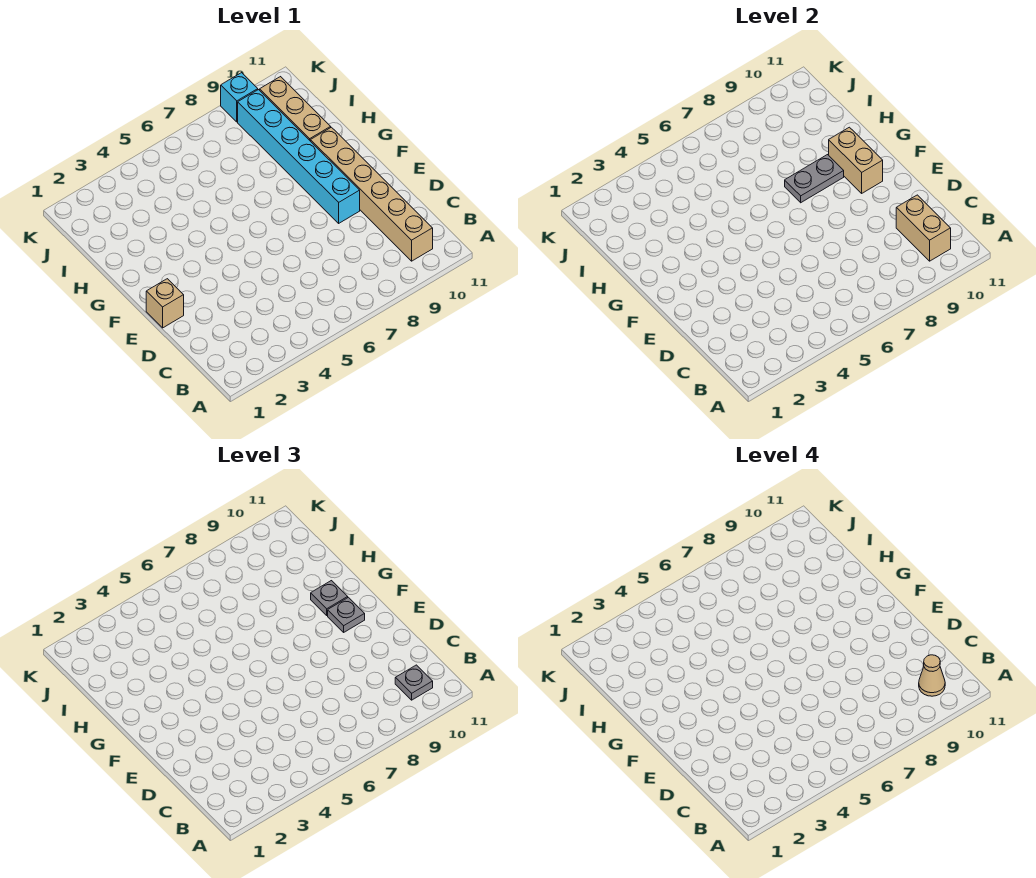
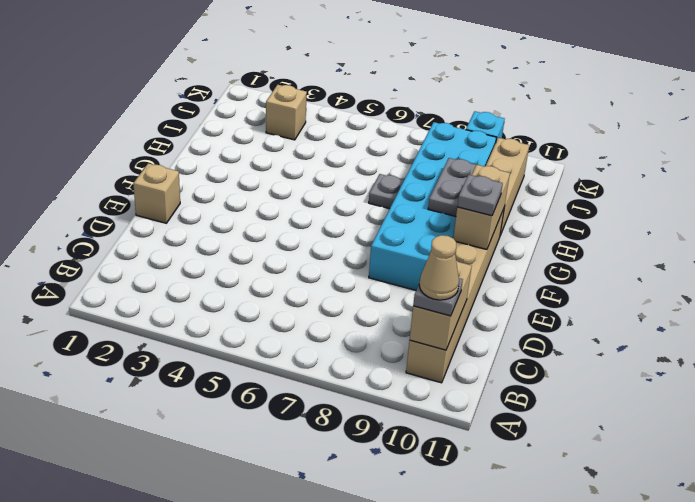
cyan brick E9:J9 level 1 -> cyan brick E8:J9 level 1
grey plate G8:G9 level 2 -> grey plate G9:H9 level 2
grey plate G10 level 3 -> grey plate H7 level 1
none -> tan brick J3 level 1

